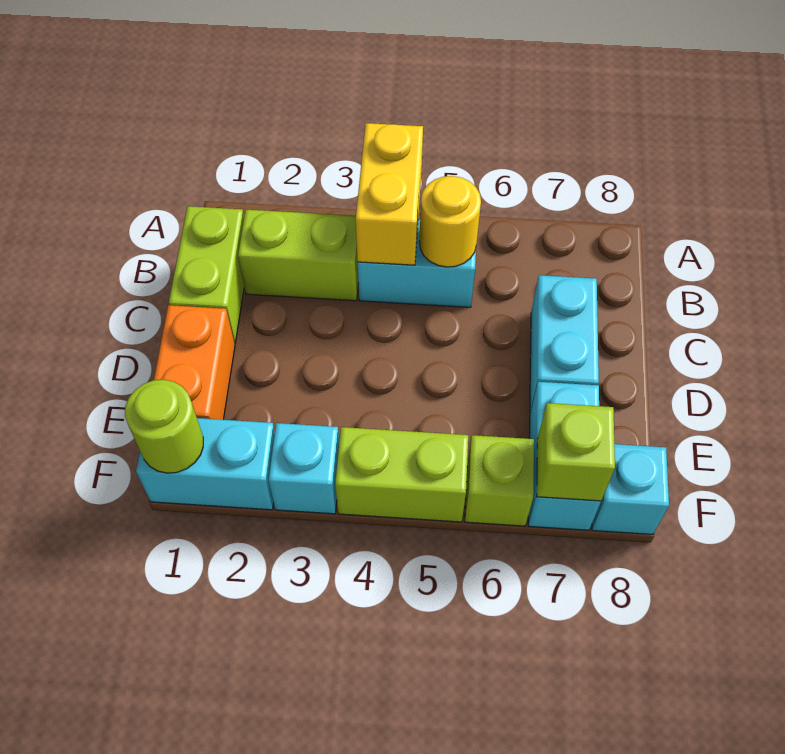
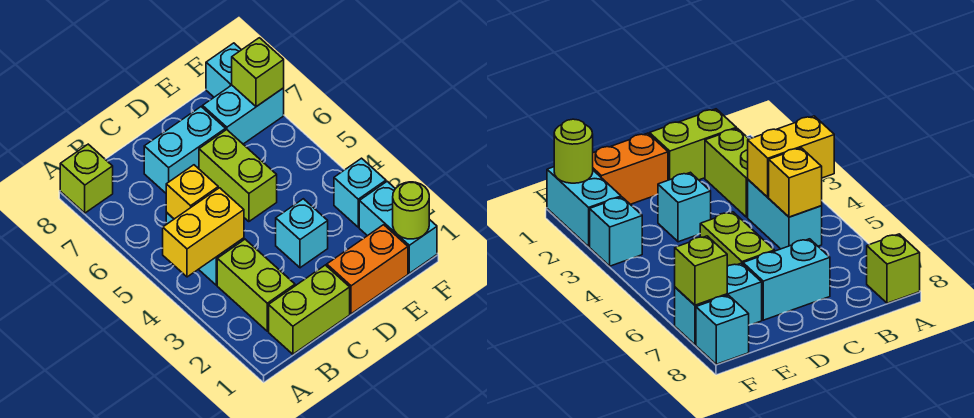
yellow round brick B5 level 2 -> yellow brick B5 level 2
none -> cyan brick D3 level 1
lime brick F4:F5 level 1 -> lime brick D5:D6 level 1
lime brick F6 level 1 -> lime brick A8 level 1

